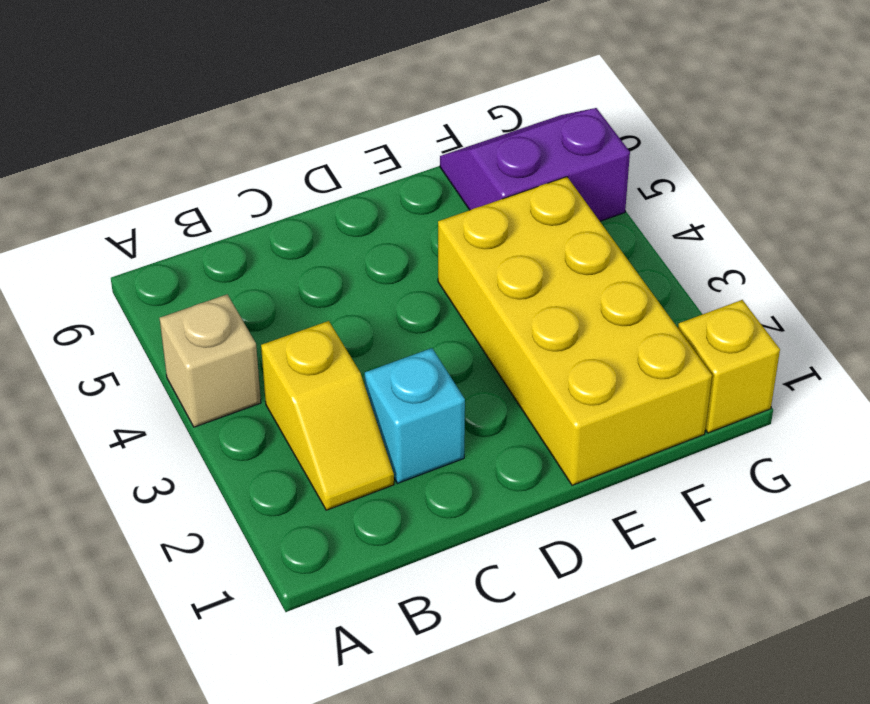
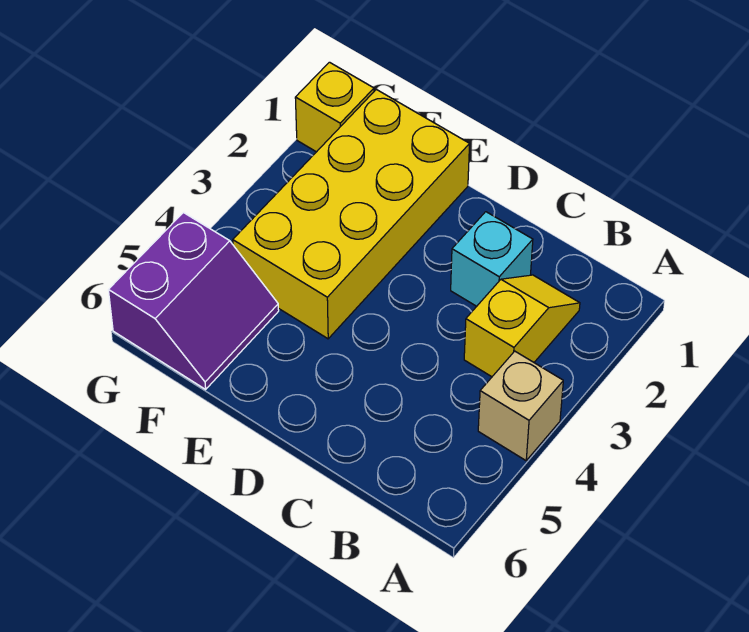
purple slope F5:G6 level 1 top 5 -> purple slope F5:G6 level 1 top G

